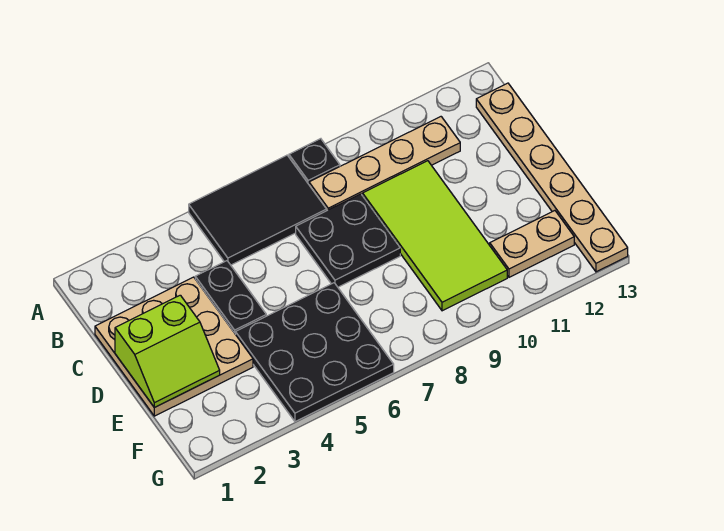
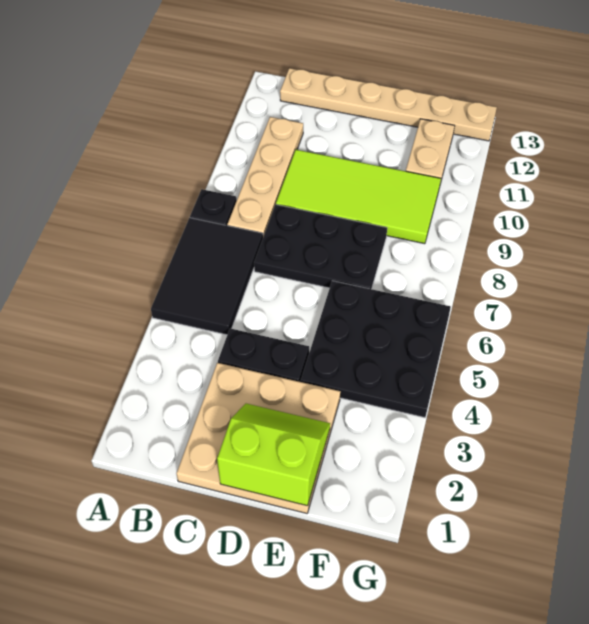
black plate C7:D8 level 1 -> black plate C7:E8 level 1
lime slope D1:E2 level 2 top D -> lime slope D1:E2 level 2 top 1

